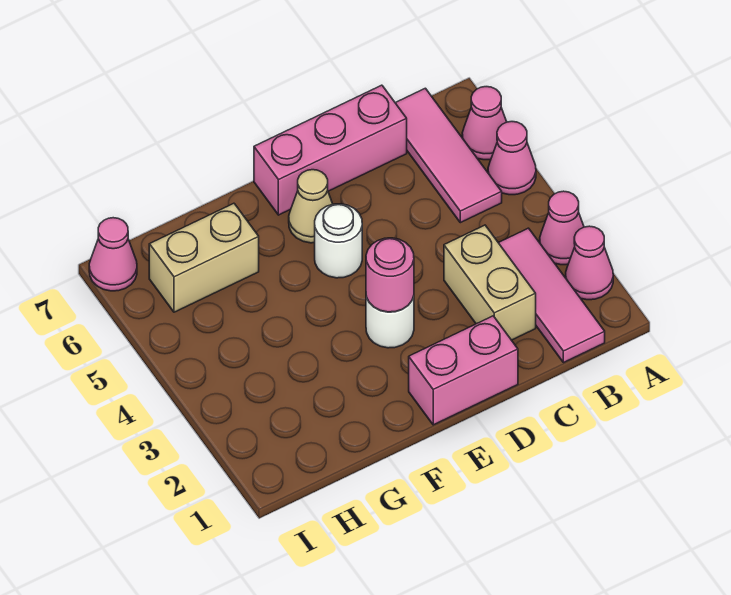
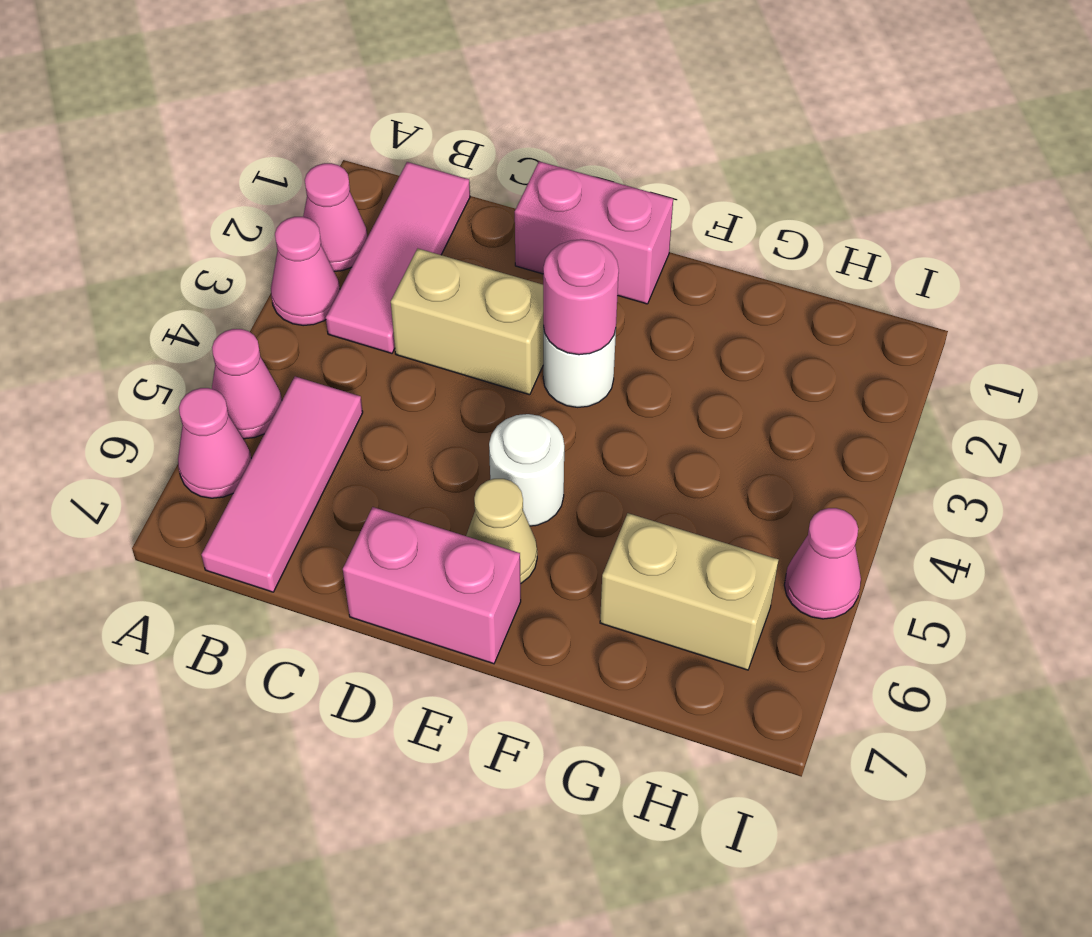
tan brick C2:C3 level 1 -> tan brick C3:D3 level 1
pink brick C7:E7 level 1 -> pink brick D7:E7 level 1
pink cone I7 level 1 -> pink cone I5 level 1

